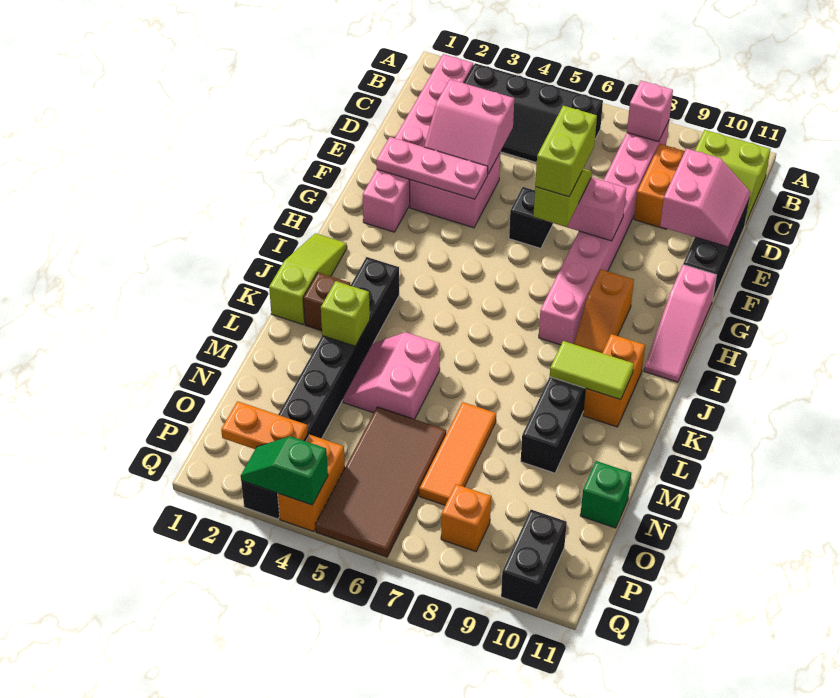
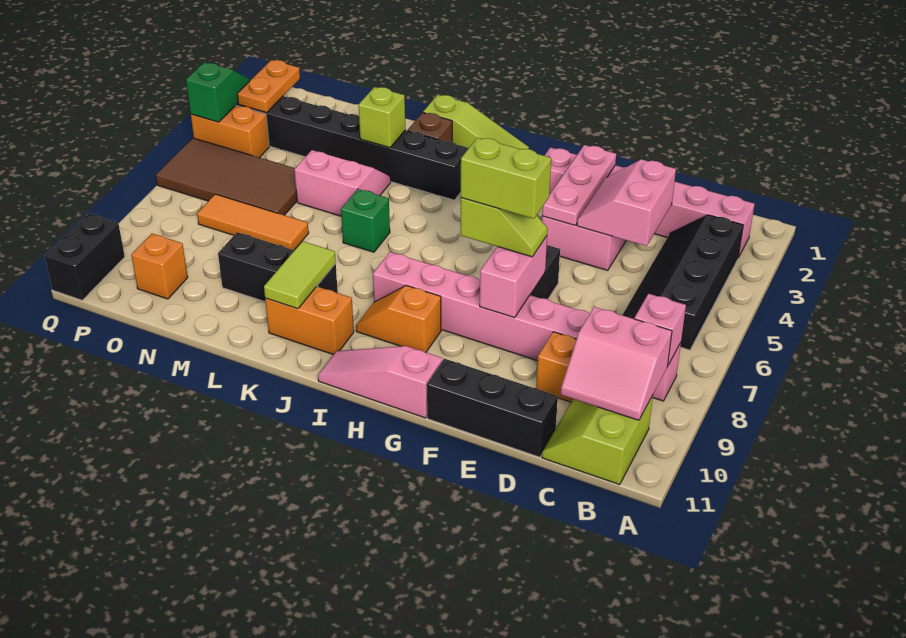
pink slope D10:E11 level 2 top 10 -> pink slope B9:C10 level 2 top 9
green brick N11 level 1 -> green brick K6 level 1
orange brick P8 level 1 -> orange brick O10 level 1
black brick P10:Q10 level 1 -> black brick Q10:Q11 level 1

